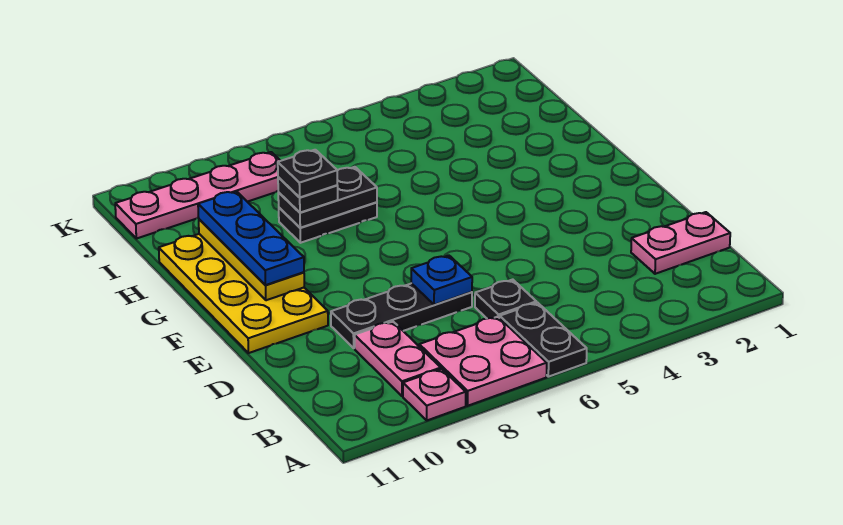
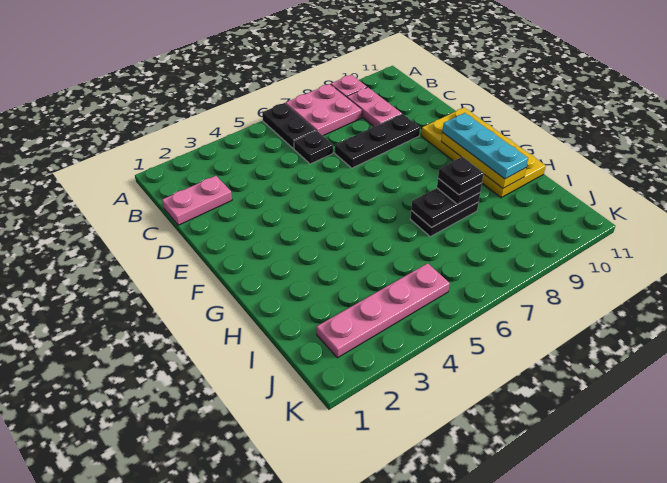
blue plate D7 level 2 -> none
blue plate F10:H10 level 3 -> cyan plate F10:H10 level 3
pink plate J8:J11 level 1 -> pink plate J2:J5 level 1

